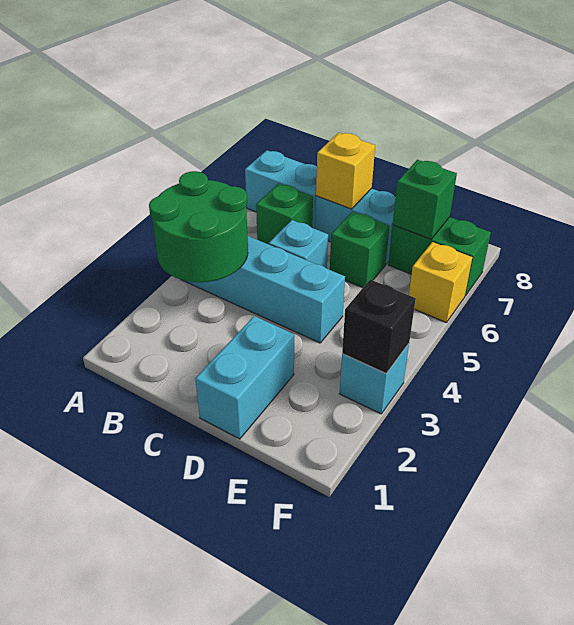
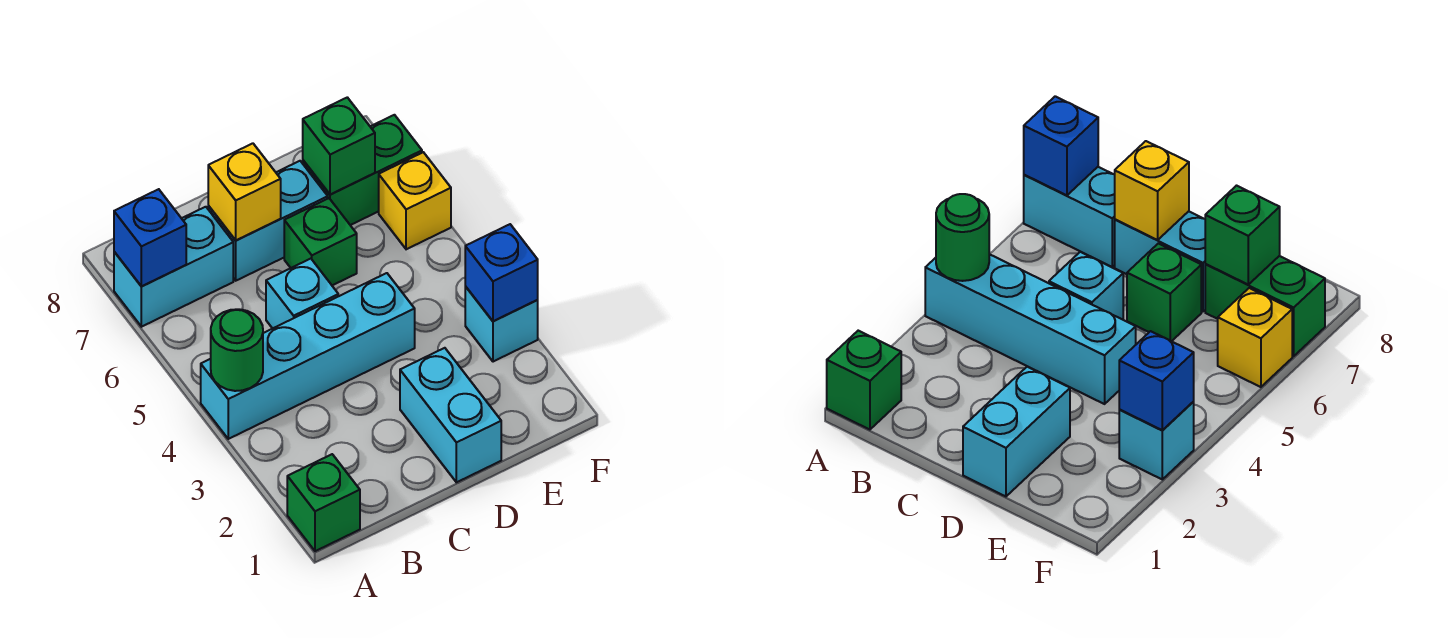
green round brick A3:B4 level 2 -> green round brick A4 level 2
none -> blue brick A7 level 2
green brick B6 level 1 -> green brick A1 level 1
black brick F3 level 2 -> blue brick F3 level 2

